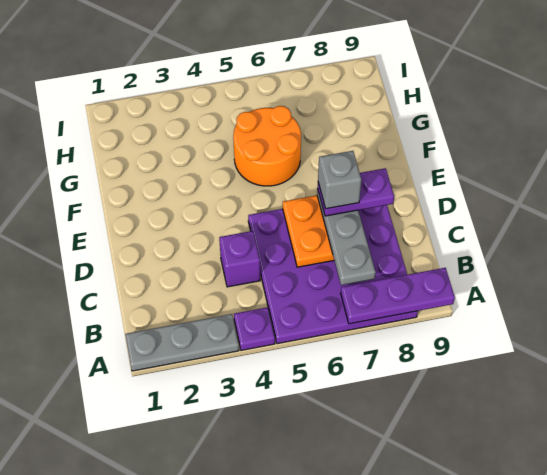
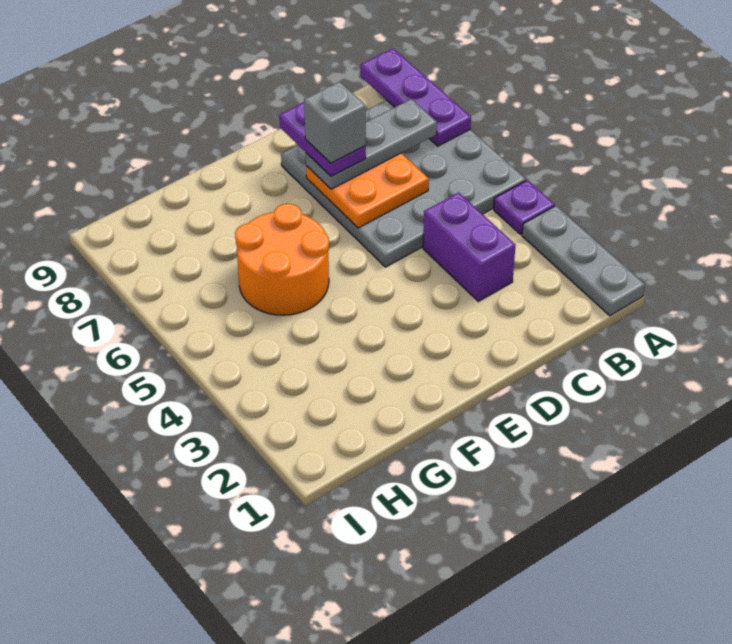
purple plate A5:D8 level 1 -> grey plate A5:D8 level 1
purple brick C4 level 1 -> purple brick C3:C4 level 1

